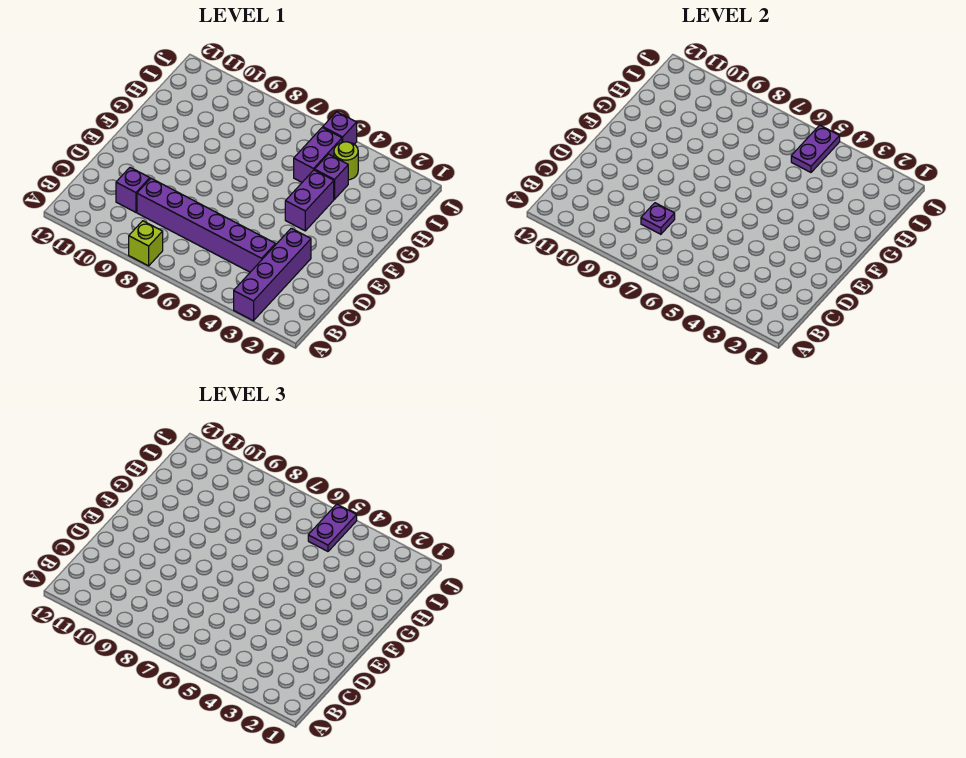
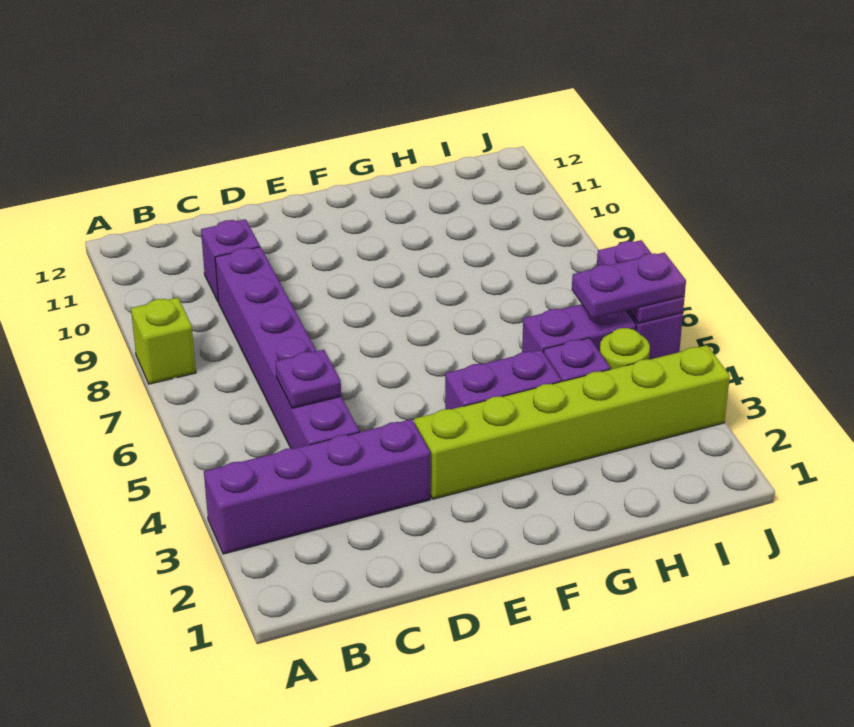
purple plate C8 level 2 -> purple plate C5 level 2
none -> lime brick E3:J3 level 1
purple plate I5:J5 level 2 -> purple plate J5:J6 level 2

